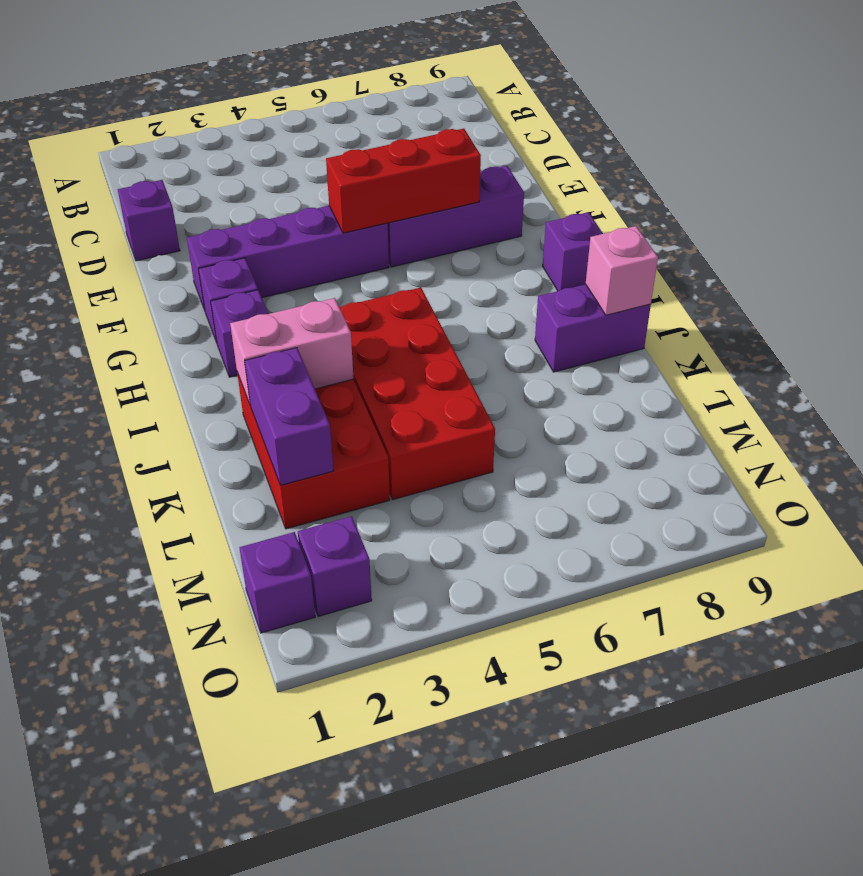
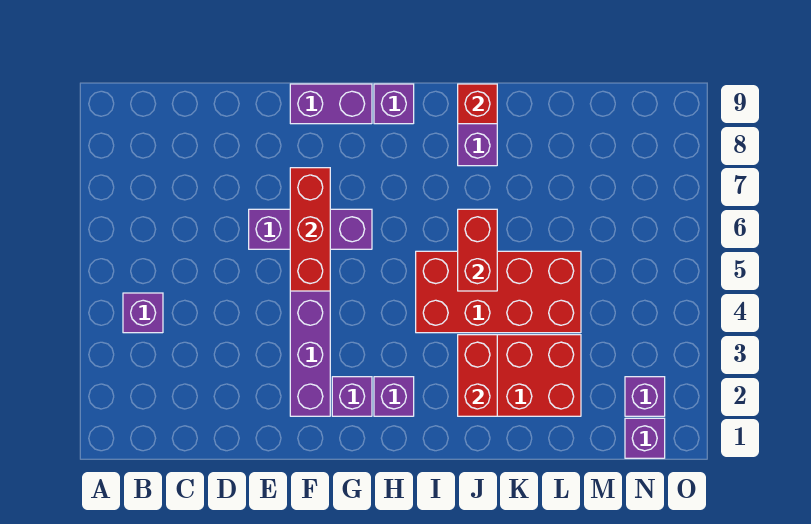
purple brick D1 level 1 -> purple brick B4 level 1
purple brick F6:F8 level 1 -> purple brick E6:G6 level 1
pink brick J2:J3 level 2 -> red brick J2:J3 level 2
none -> red brick J5:J6 level 2
pink brick J9 level 2 -> red brick J9 level 2
purple brick K2:L2 level 2 -> purple brick F9:G9 level 1

